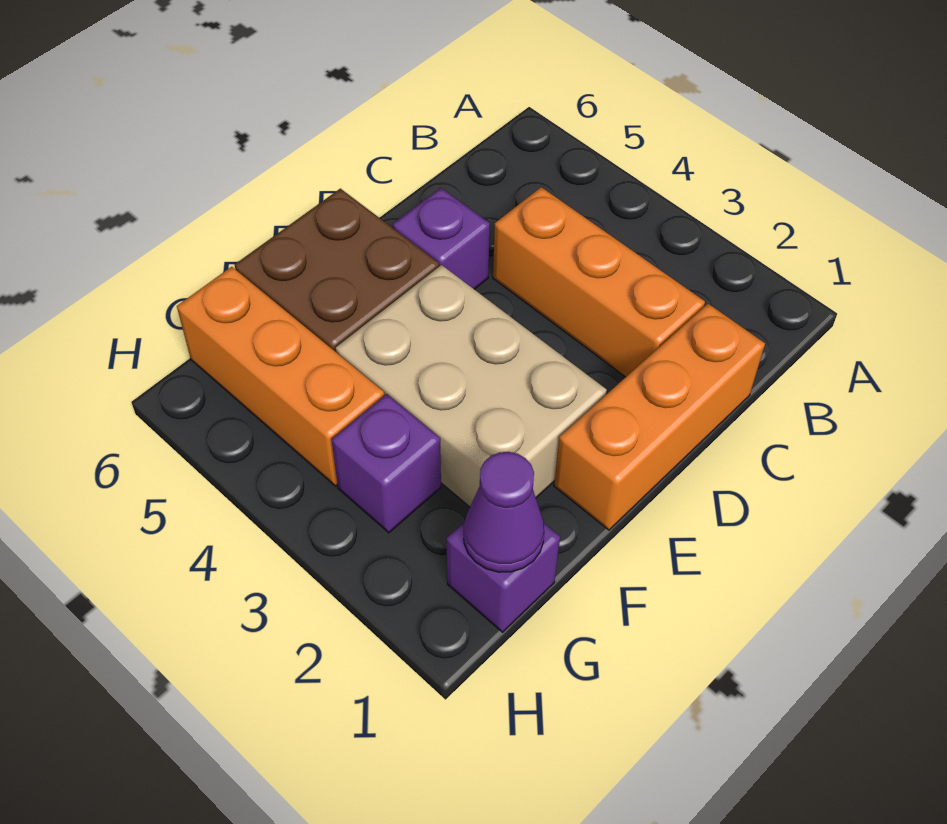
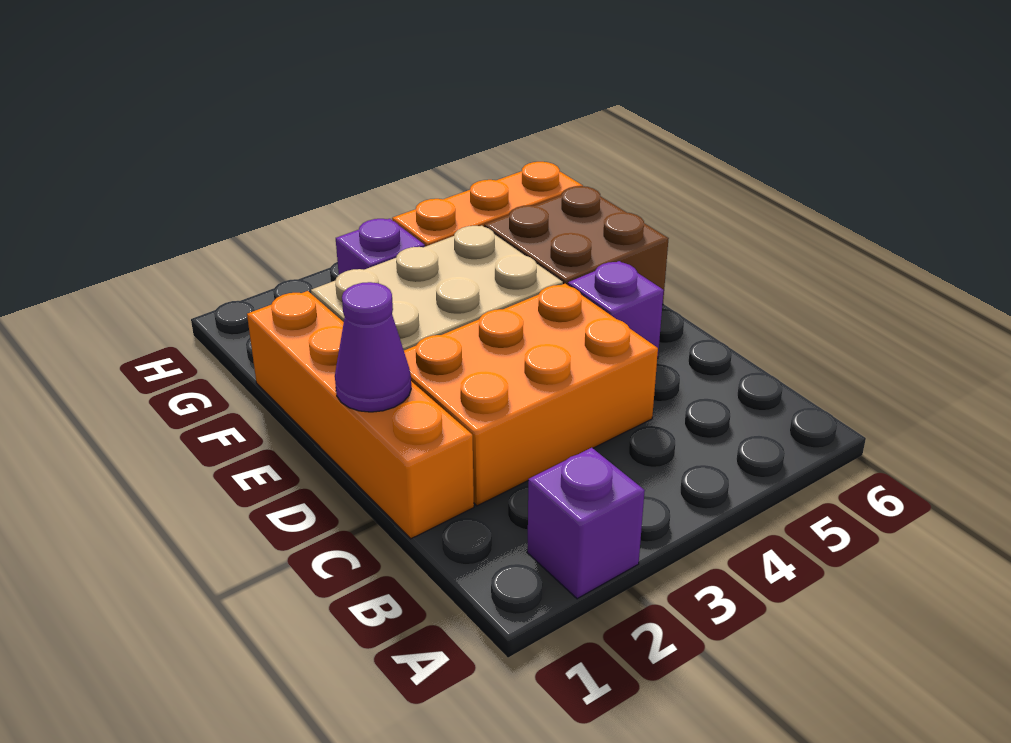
orange brick C1:E1 level 1 -> orange brick C1:F1 level 1
orange brick C2:C4 level 1 -> orange brick C2:D4 level 1
purple brick G1 level 1 -> purple brick A2 level 1
purple cone G1 level 2 -> purple cone D1 level 2

